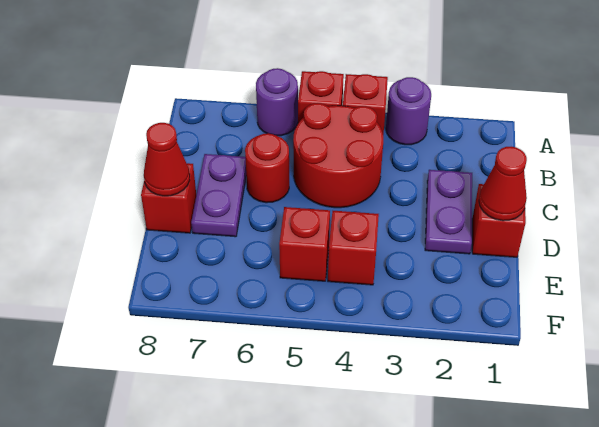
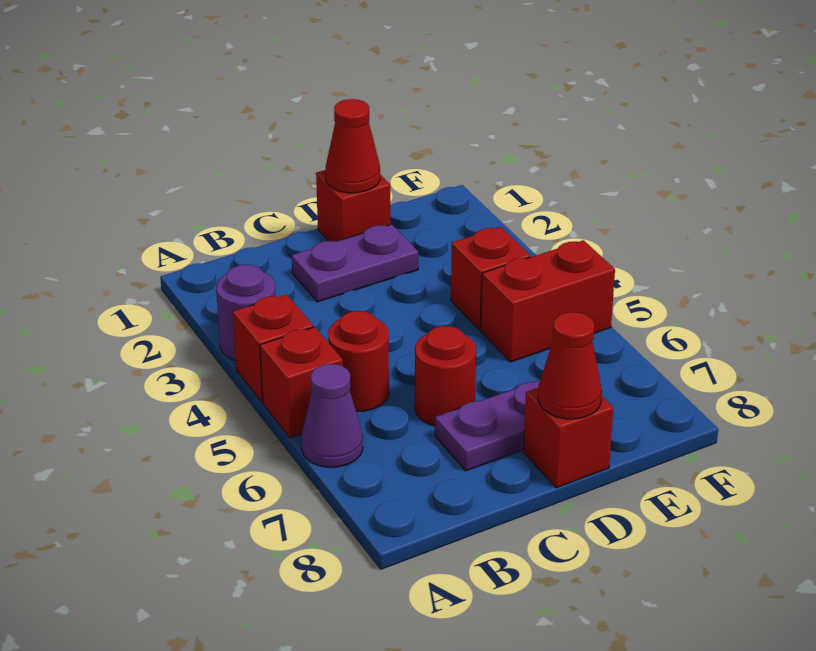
purple round brick A6 level 1 -> purple cone A6 level 1
red round brick B4:C5 level 1 -> red round brick B5 level 1
red brick E5 level 1 -> red brick E5:F5 level 1

